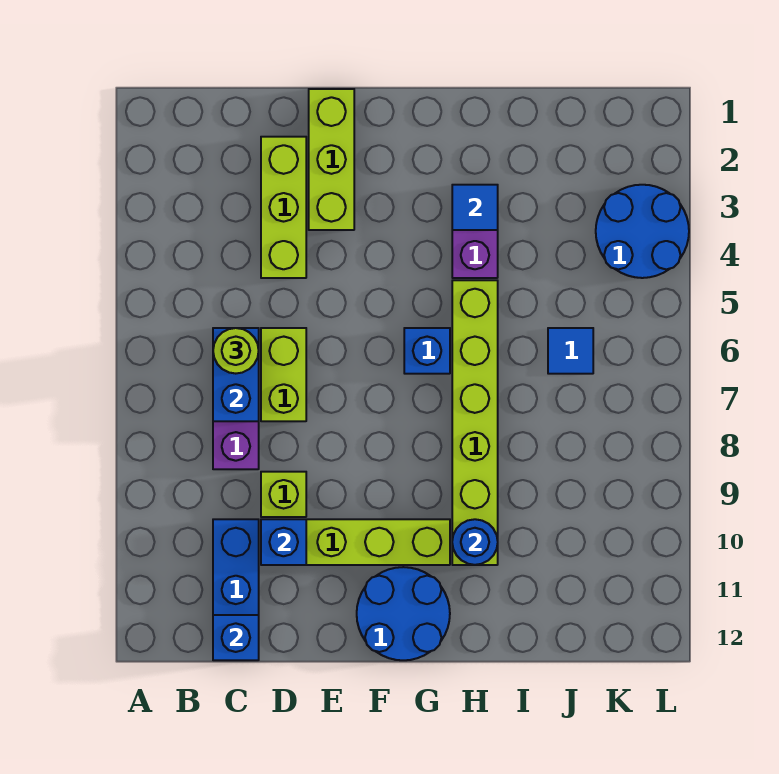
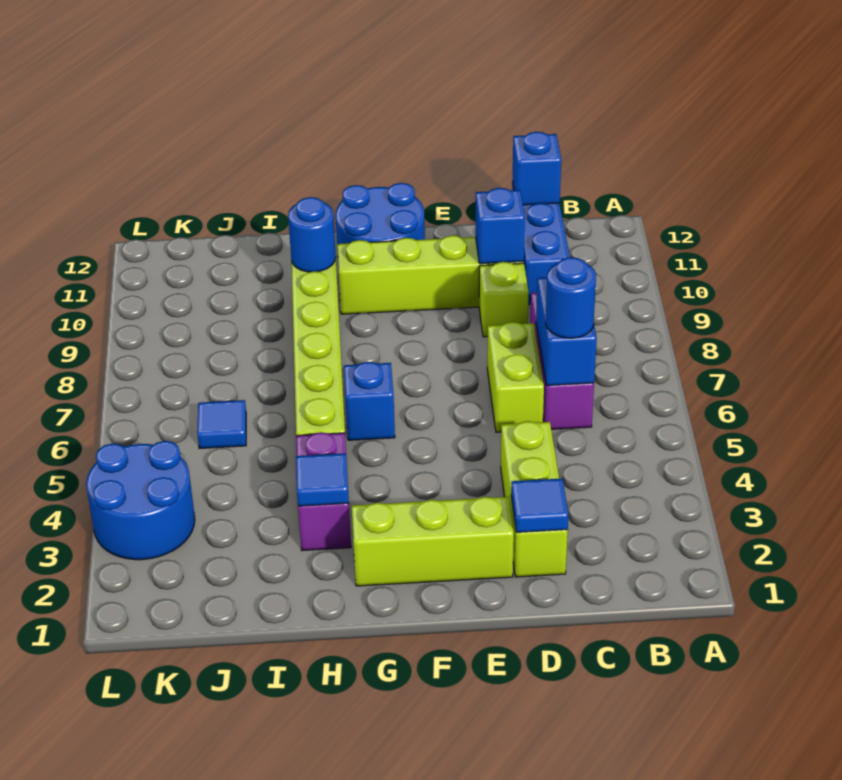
lime round brick C6 level 3 -> blue round brick C6 level 3
none -> blue tile D2 level 2
lime brick E1:E3 level 1 -> lime brick E2:G2 level 1

